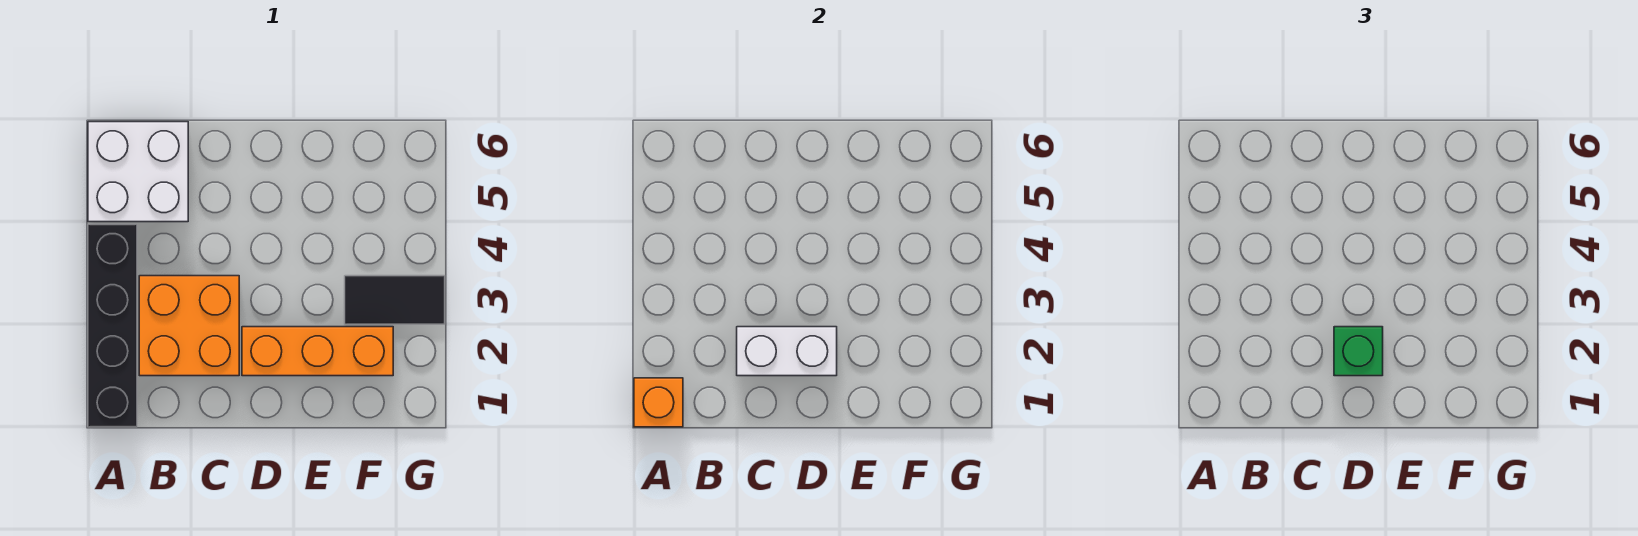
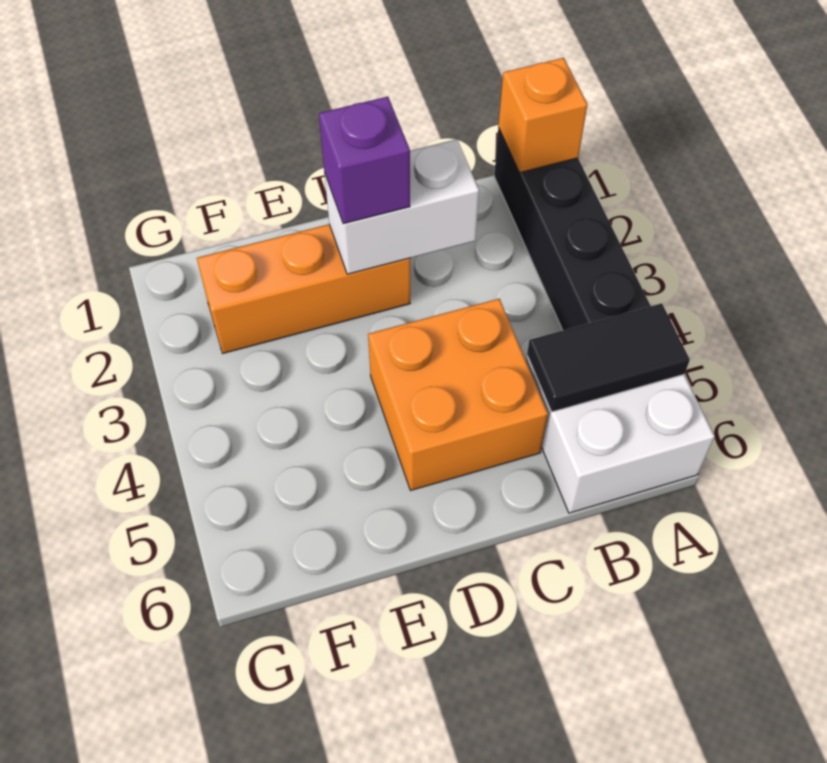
orange brick B2:C3 level 1 -> orange brick C4:D5 level 1
green brick D2 level 3 -> purple brick D2 level 3
black tile F3:G3 level 1 -> black tile A5:B5 level 2

